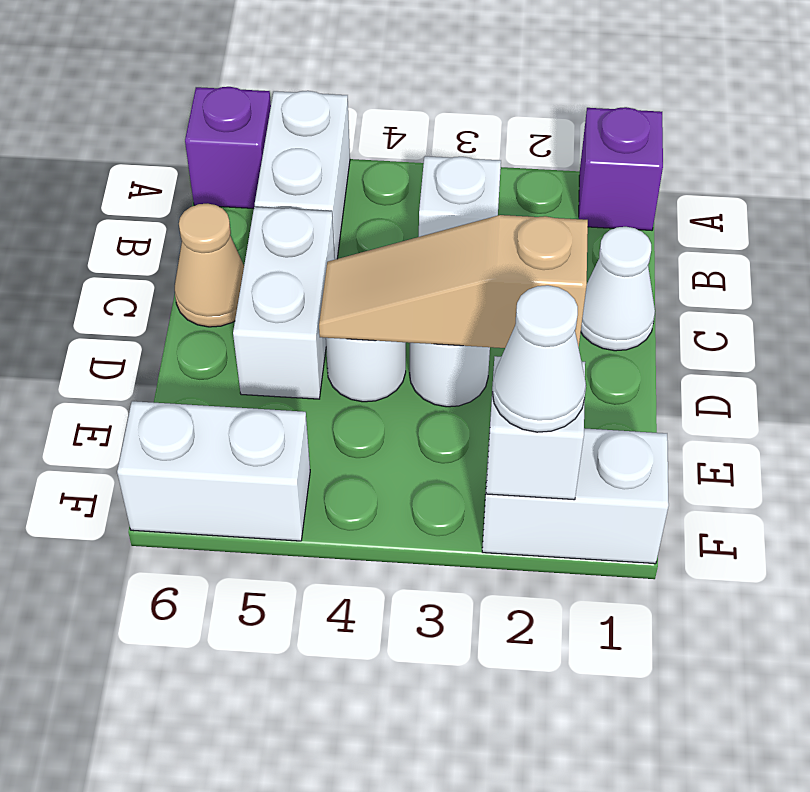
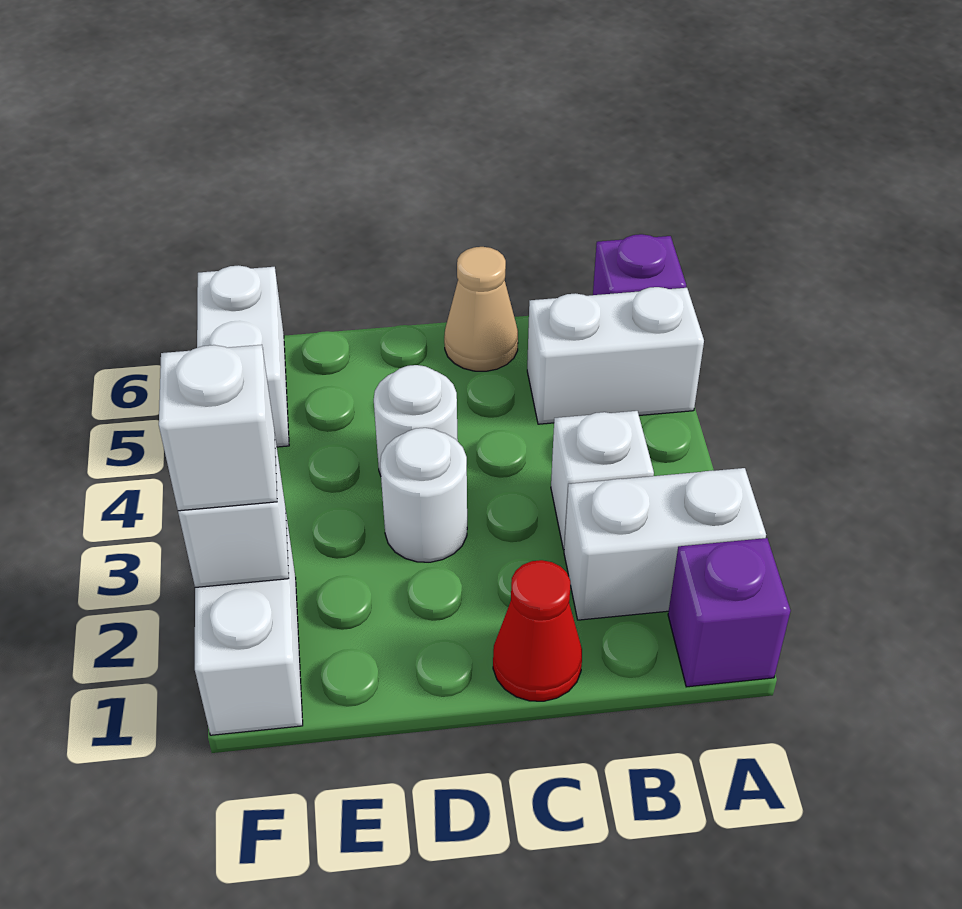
white cone C1 level 1 -> red cone C1 level 1
white brick C5:D5 level 1 -> white brick A2:B2 level 1
tan slope D2:D4 level 2 top 2 -> none
white cone F2 level 3 -> white brick F2 level 3

